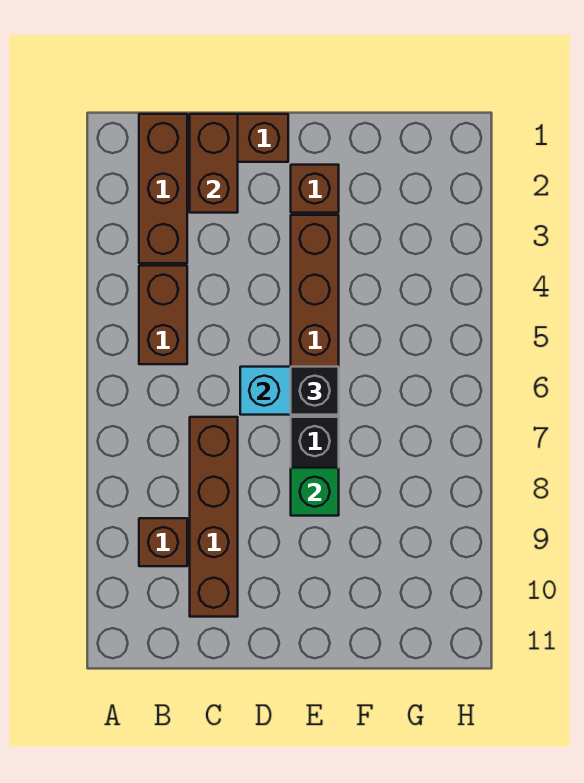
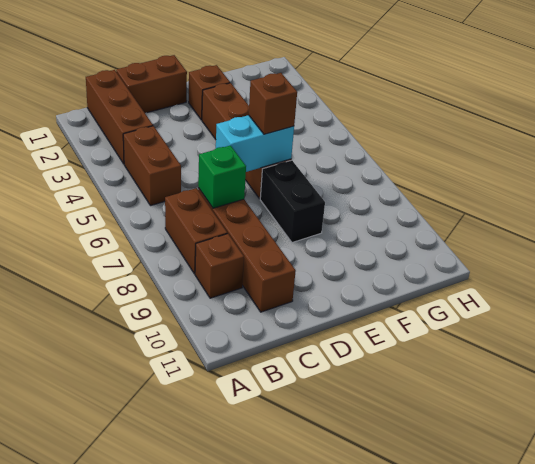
brown brick C1:C2 level 2 -> brown brick B7:B8 level 1
black brick E6 level 3 -> brown brick E6 level 3
green brick E8 level 2 -> green brick C7 level 2

